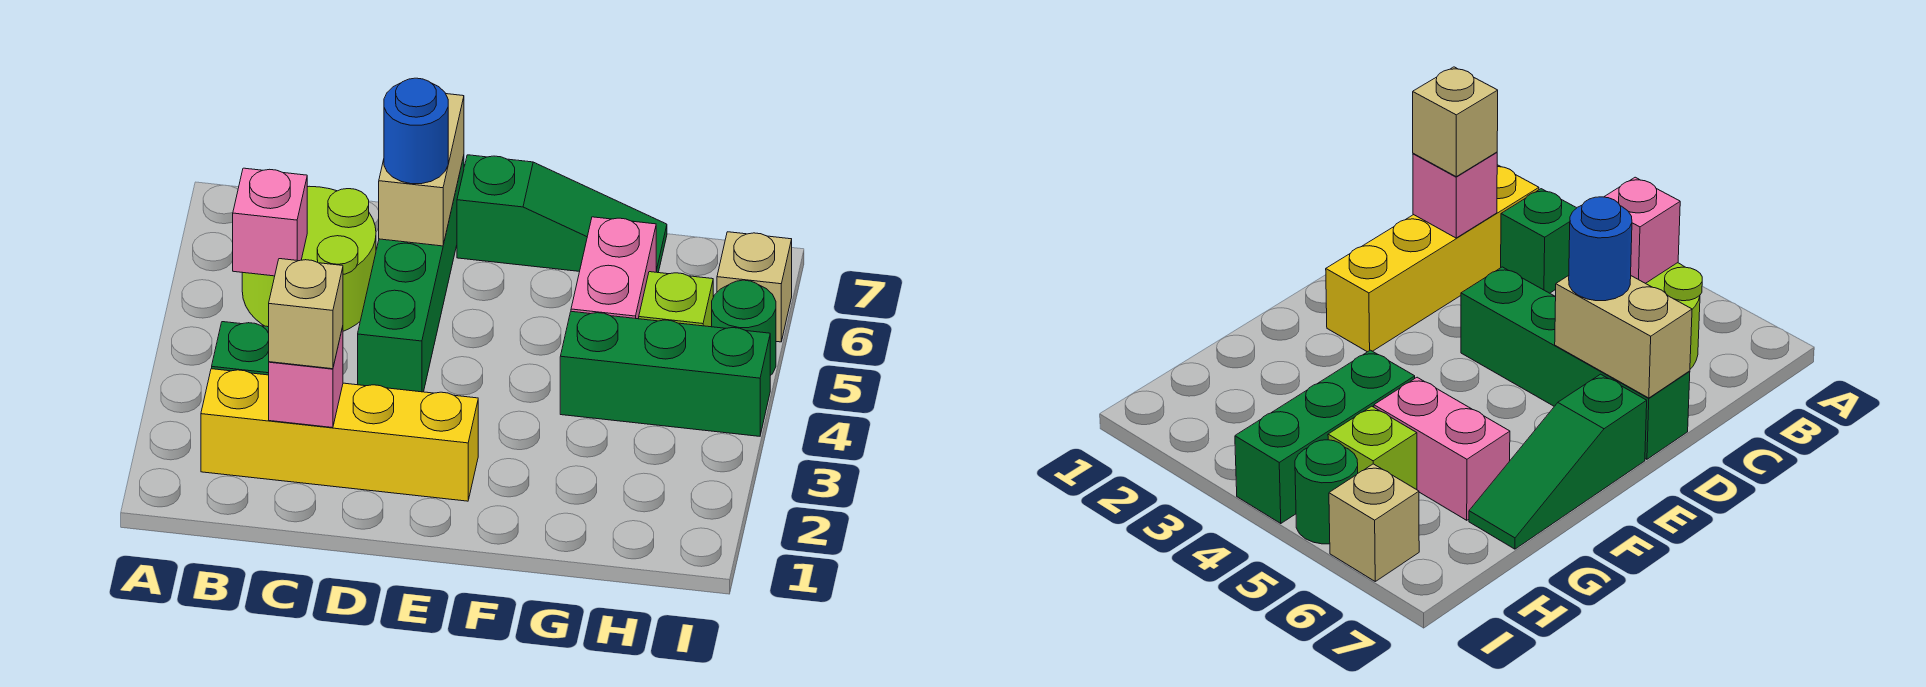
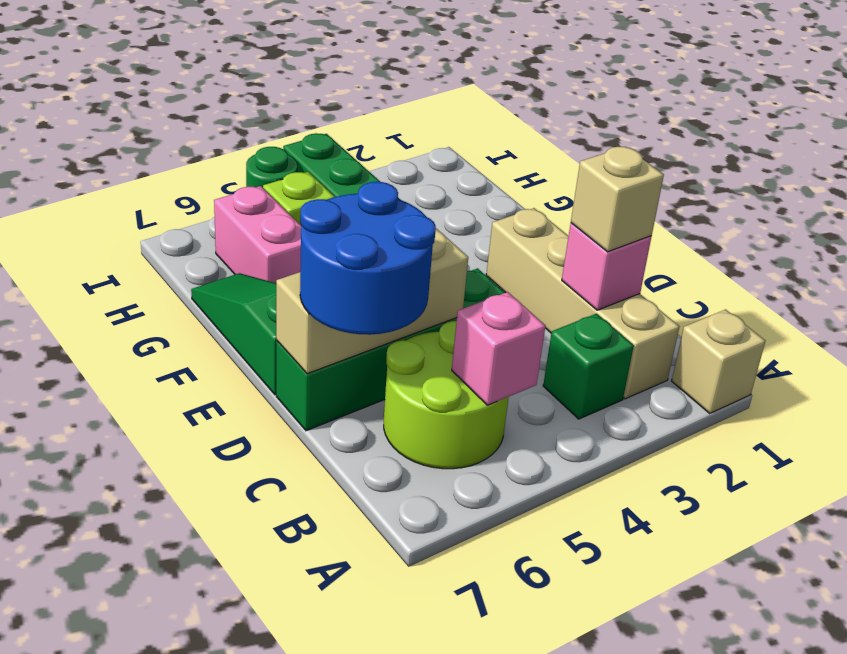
yellow brick B2:E2 level 1 -> tan brick B2:E2 level 1
tan brick D6:D7 level 2 -> tan brick D5:D7 level 2
blue round brick D6 level 3 -> blue round brick C6:D7 level 3
pink brick G5:G6 level 1 -> pink brick G6:H6 level 1
tan brick I6 level 1 -> tan brick A1 level 1

